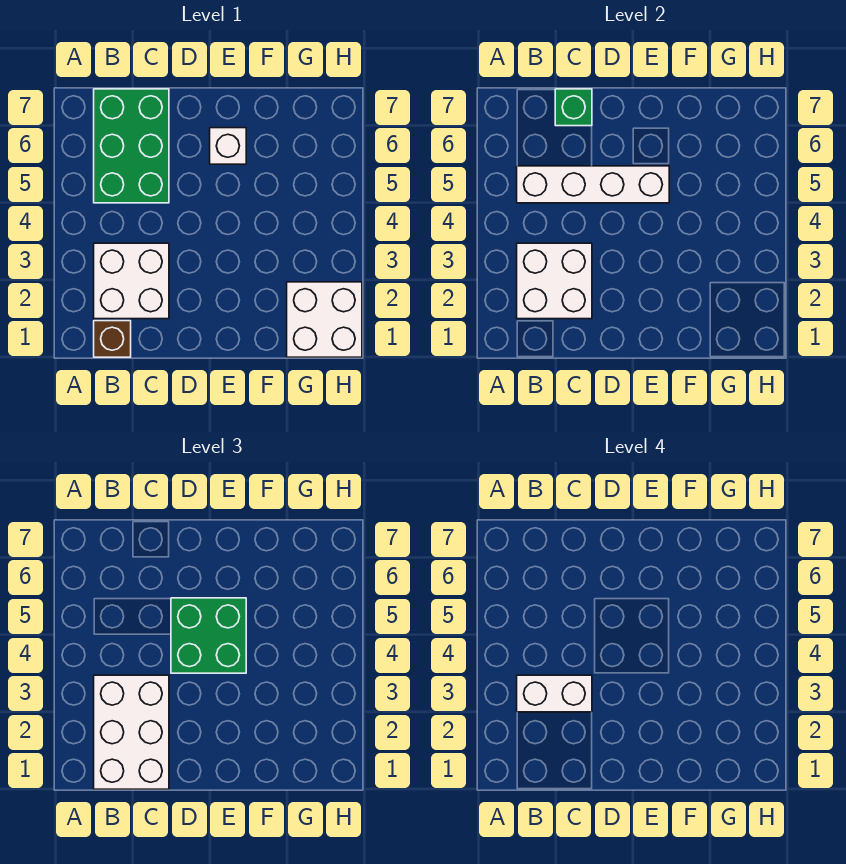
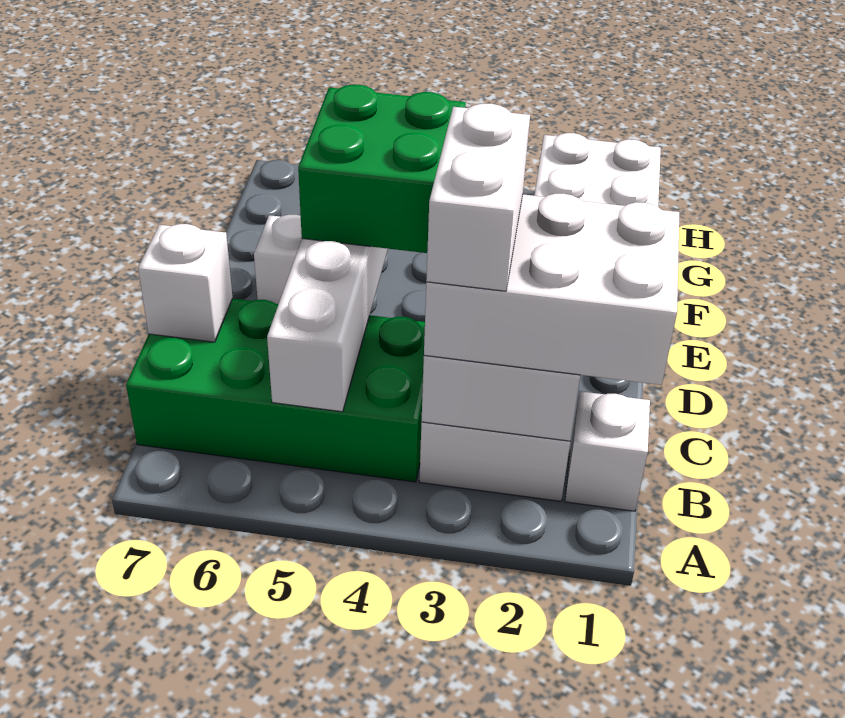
brown brick B1 level 1 -> white brick B1 level 1
green brick B5:C7 level 1 -> green brick B4:C7 level 1
green brick C7 level 2 -> white brick C7 level 2

